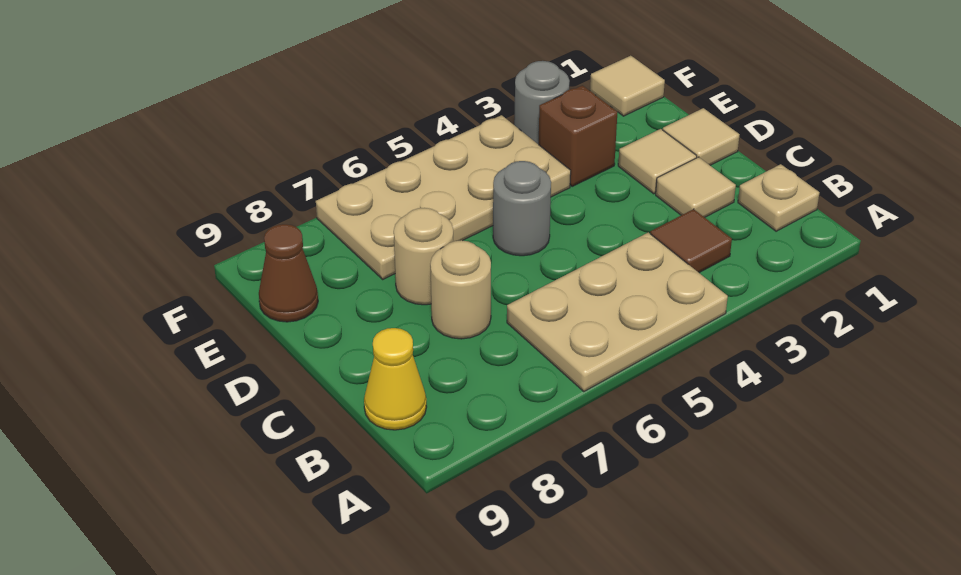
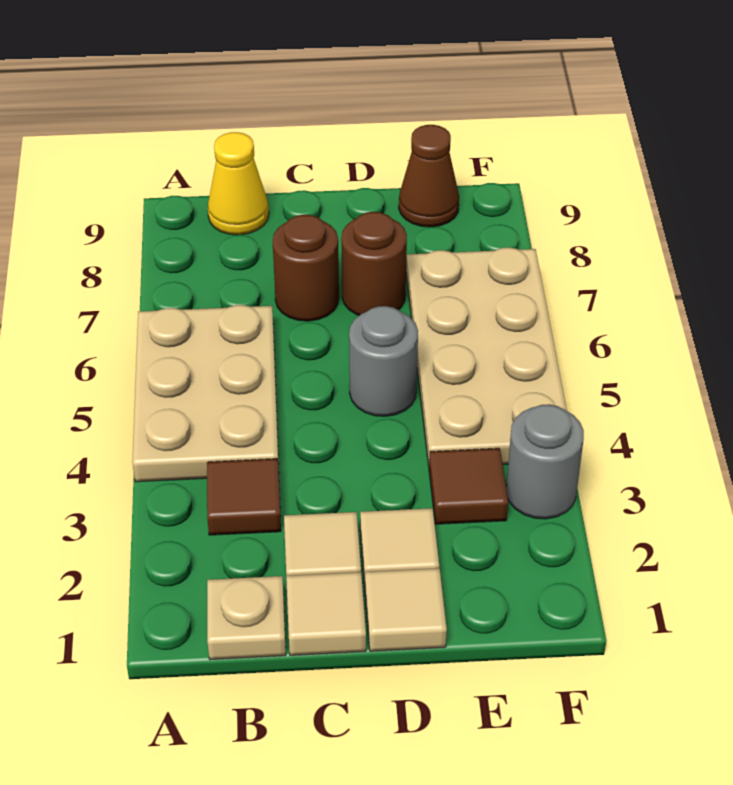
tan round brick C7 level 1 -> brown round brick C7 level 1
tan round brick D7 level 1 -> brown round brick D7 level 1
brown brick E3 level 1 -> brown tile E3 level 1
tan tile F1 level 1 -> tan tile C1 level 1

